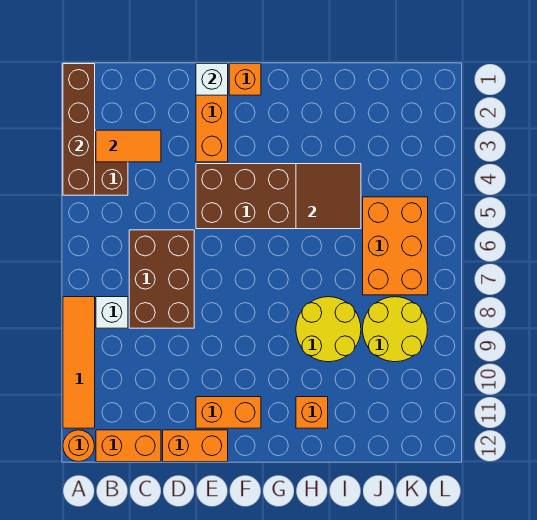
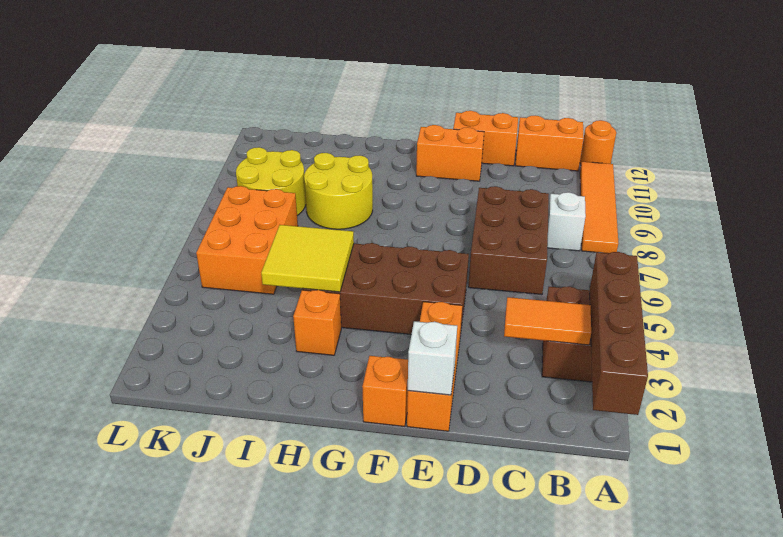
brown tile H4:I5 level 2 -> yellow tile H4:I5 level 2
orange brick H11 level 1 -> orange brick H3 level 1

